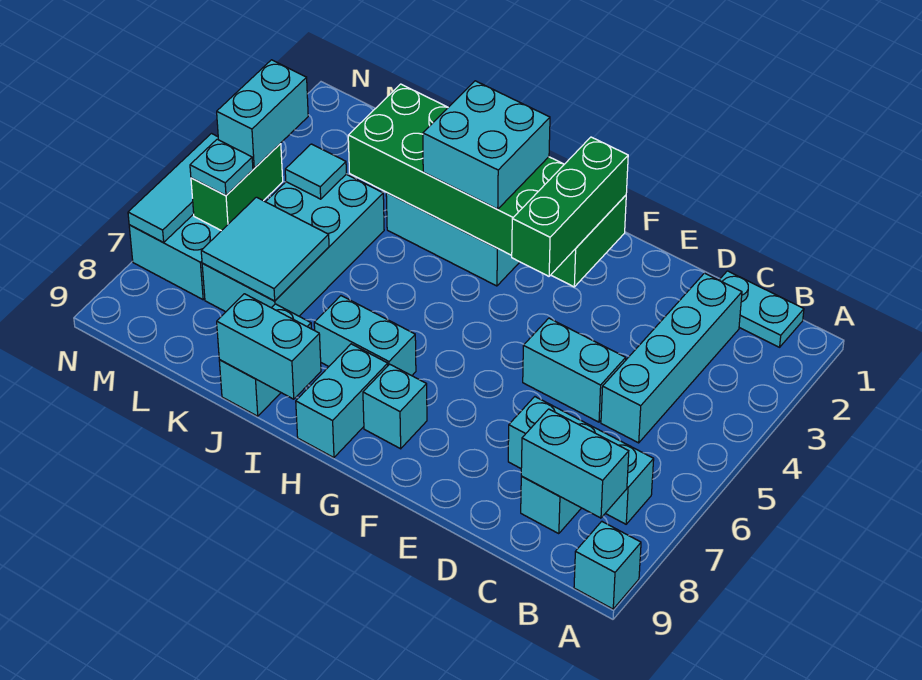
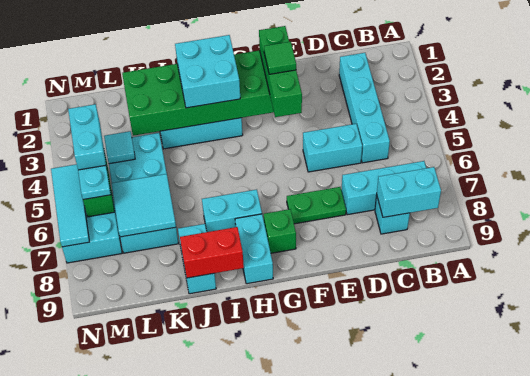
cyan brick A9 level 1 -> none
cyan plate B1:C1 level 1 -> none
none -> green plate E7:F7 level 1
none -> green tile F3 level 4
cyan brick G8 level 1 -> green brick G8 level 1
cyan brick I9:J9 level 2 -> red brick I9:J9 level 2

